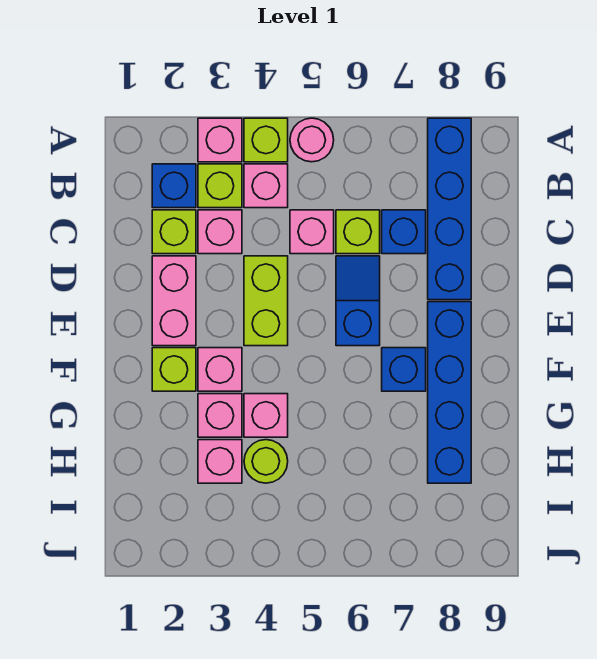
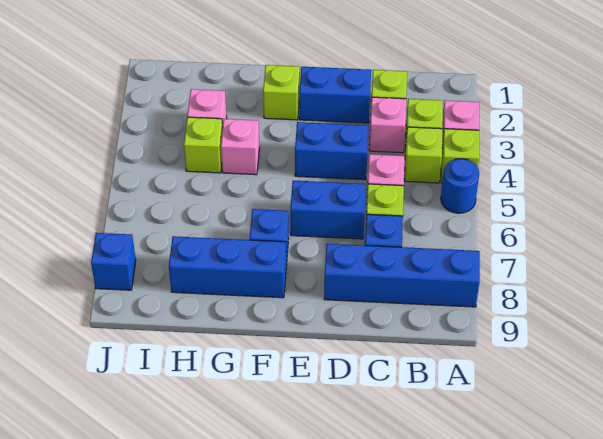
pink round brick A5 level 1 -> blue round brick A5 level 1
blue brick B2 level 1 -> blue brick J8 level 1
pink brick B4 level 1 -> lime brick B4 level 1
pink brick D2:E2 level 1 -> blue brick D2:E2 level 1
lime brick D4:E4 level 1 -> blue brick D4:E4 level 1
blue slope D6:E6 level 1 top E -> blue brick D6:E6 level 1
blue brick E8:H8 level 1 -> blue brick F8:H8 level 1
pink brick F3 level 1 -> none
pink brick G3 level 1 -> none
lime round brick H4 level 1 -> lime brick H4 level 1

